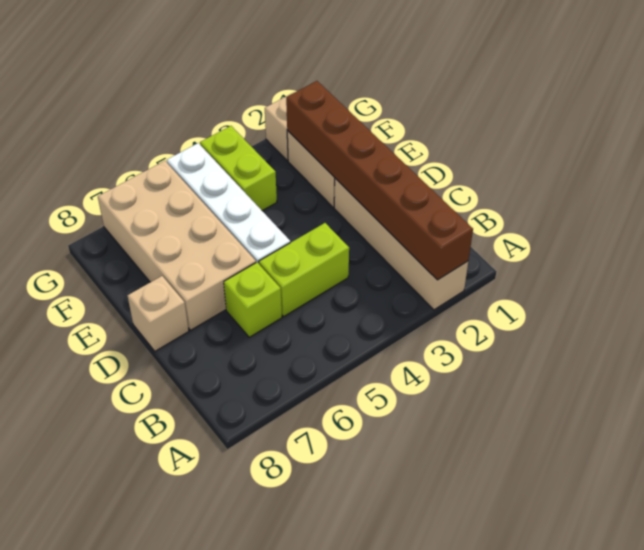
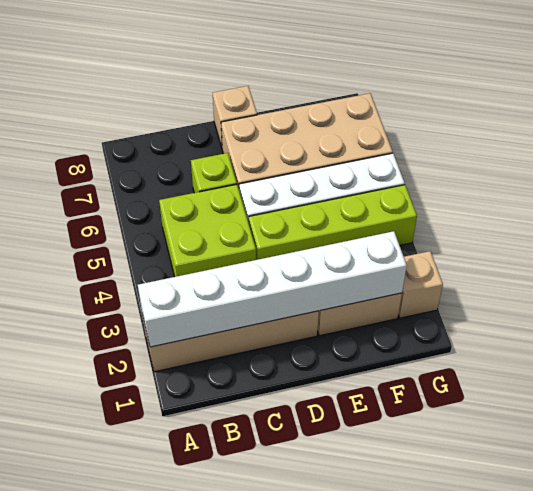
brown brick A2:F2 level 2 -> white brick A2:F2 level 2
lime brick C4:C5 level 1 -> lime brick B4:C5 level 1
lime brick F4:G4 level 1 -> lime brick D4:G4 level 1

